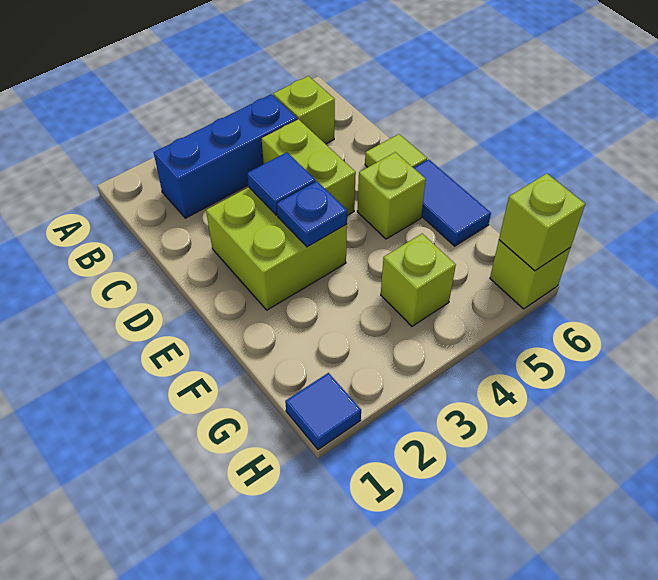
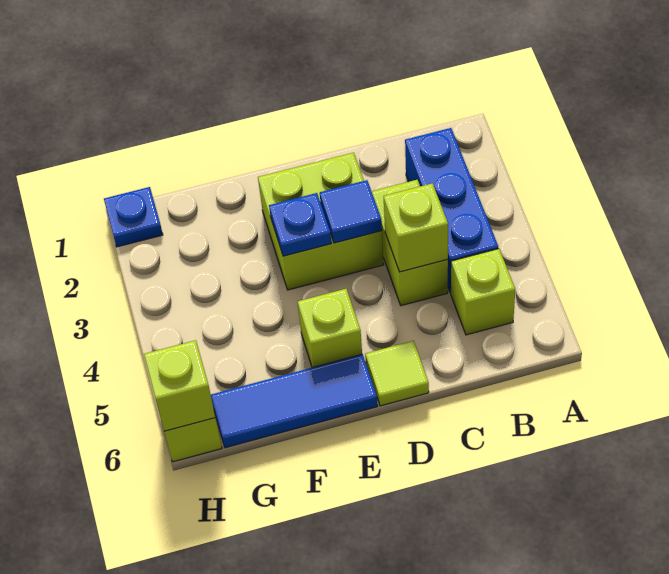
lime brick C4:D4 level 1 -> lime brick C3:C4 level 1
blue tile E6:F6 level 1 -> blue tile E6:G6 level 1
lime brick G4 level 1 -> lime brick C4 level 2
blue tile H1 level 1 -> blue plate H1 level 1

